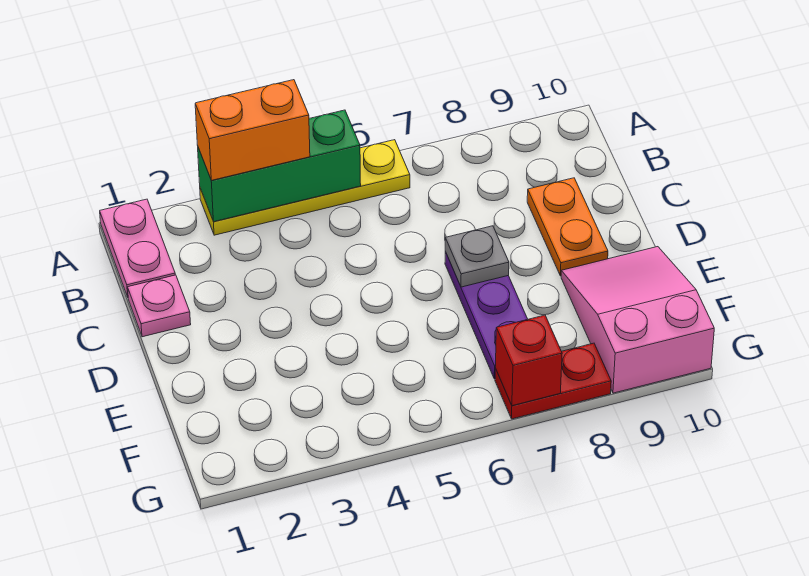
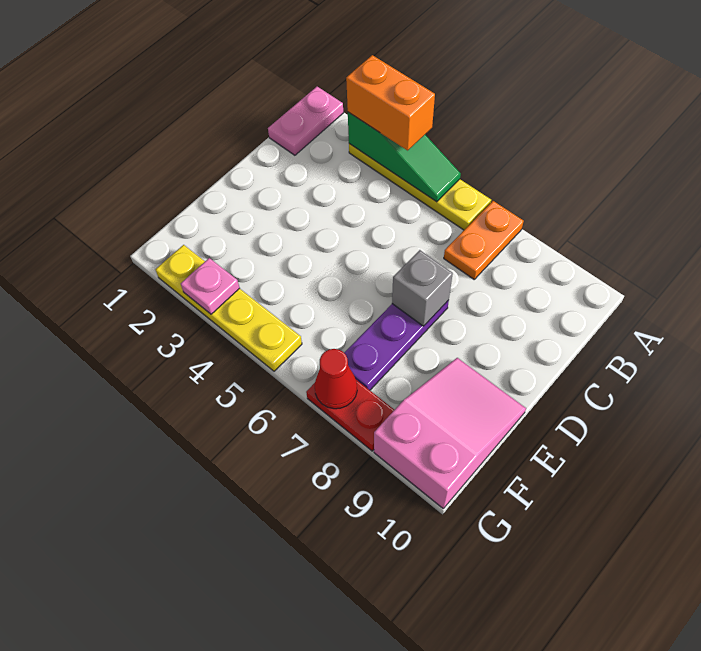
green brick A3:A5 level 2 -> green slope A3:A5 level 2 top 3
pink plate C1 level 1 -> pink plate G3 level 2
orange plate C9:D9 level 1 -> orange plate A7:B7 level 1
grey plate D7 level 2 -> grey brick D7 level 2
none -> yellow plate G2:G5 level 1
red brick G7 level 2 -> red cone G7 level 2

